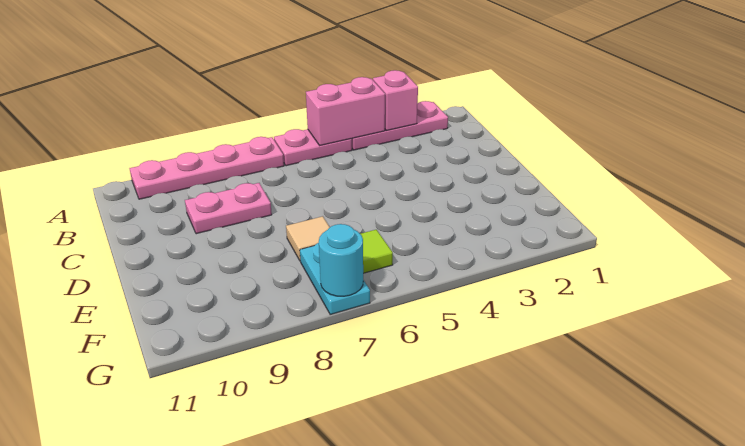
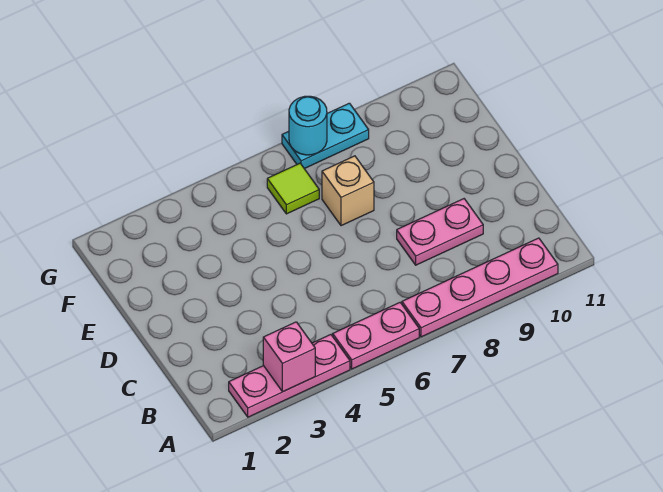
pink brick A4:A5 level 2 -> none
tan tile E7 level 1 -> tan brick E7 level 1
cyan plate F7:G7 level 1 -> cyan plate G7:G8 level 1

